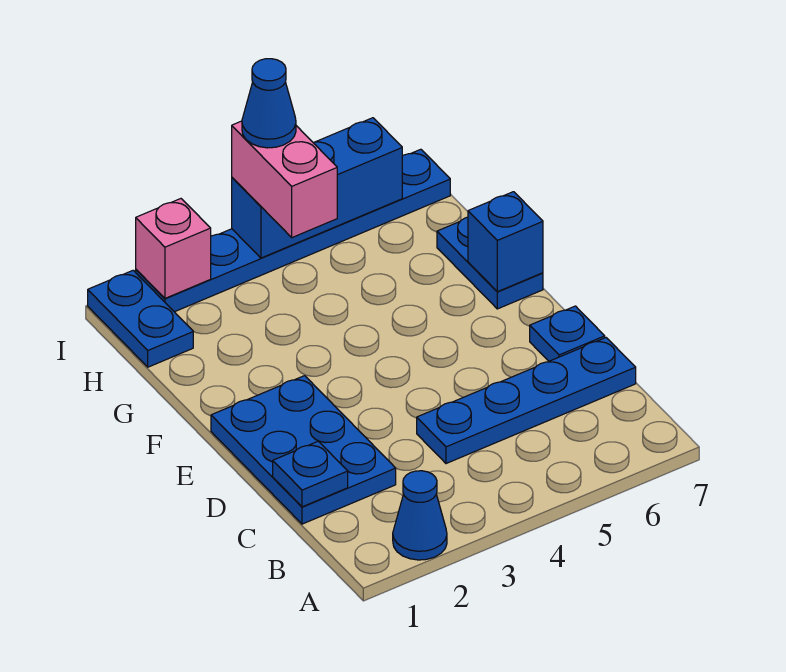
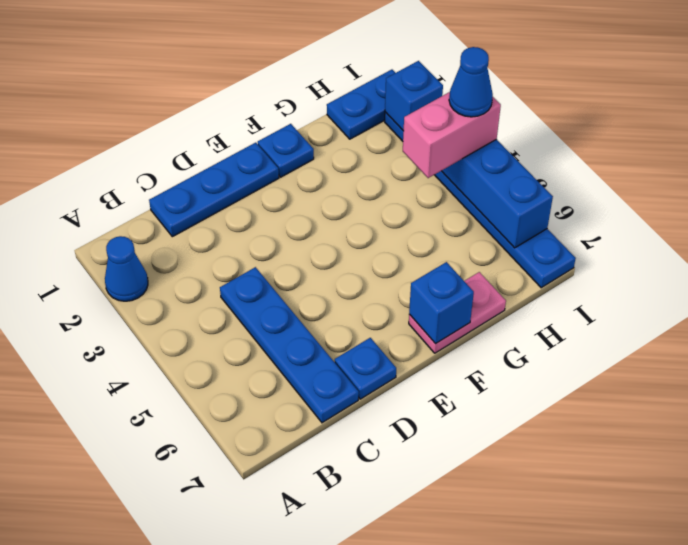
blue plate C1:E2 level 1 -> blue plate C1:E1 level 1
blue plate C1 level 2 -> blue plate F1 level 1
blue plate F7:G7 level 1 -> pink plate F7:G7 level 1
pink brick I2 level 2 -> blue brick I2 level 2

